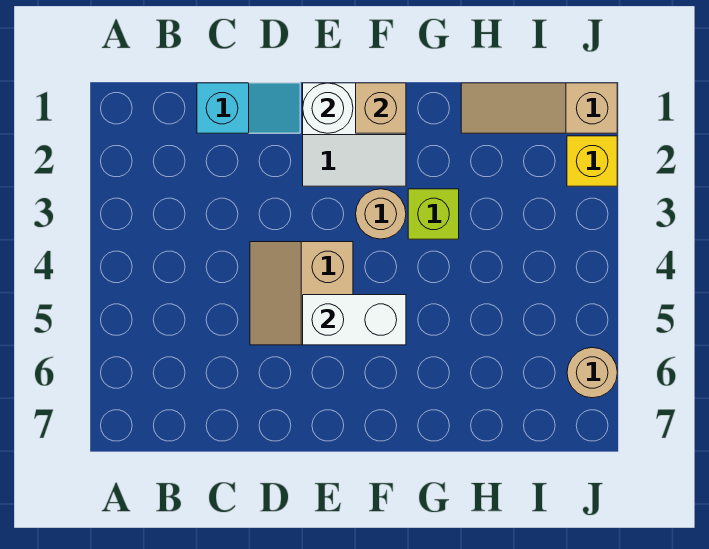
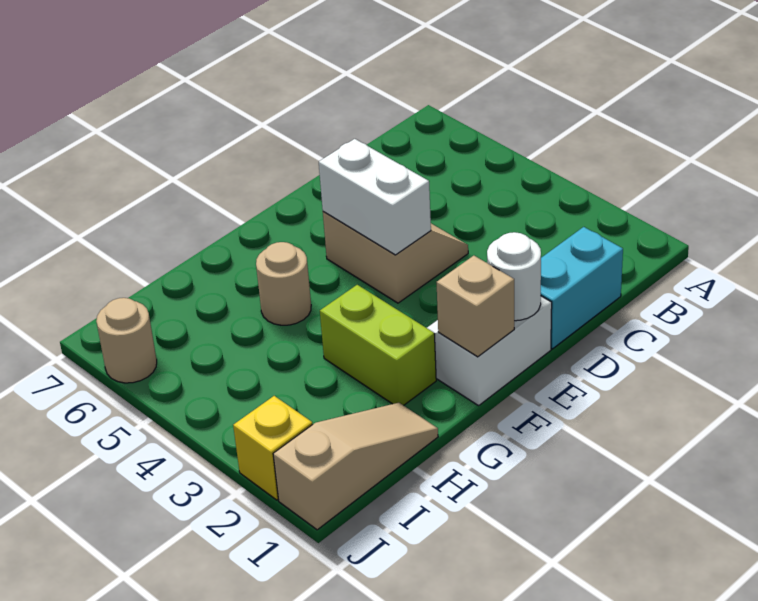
cyan slope C1:D1 level 1 top C -> cyan brick C1:D1 level 1
white brick E5:F5 level 2 -> white brick E4:E5 level 2
tan round brick F3 level 1 -> tan round brick G5 level 1
lime brick G3 level 1 -> lime brick G2:G3 level 1

